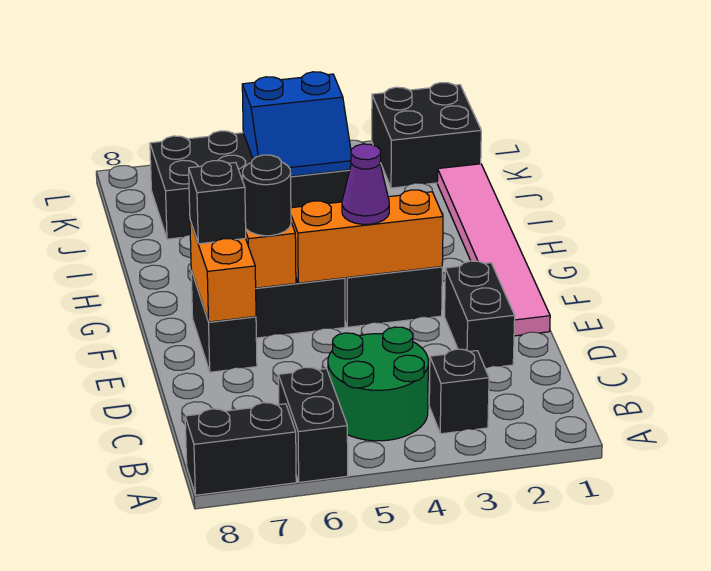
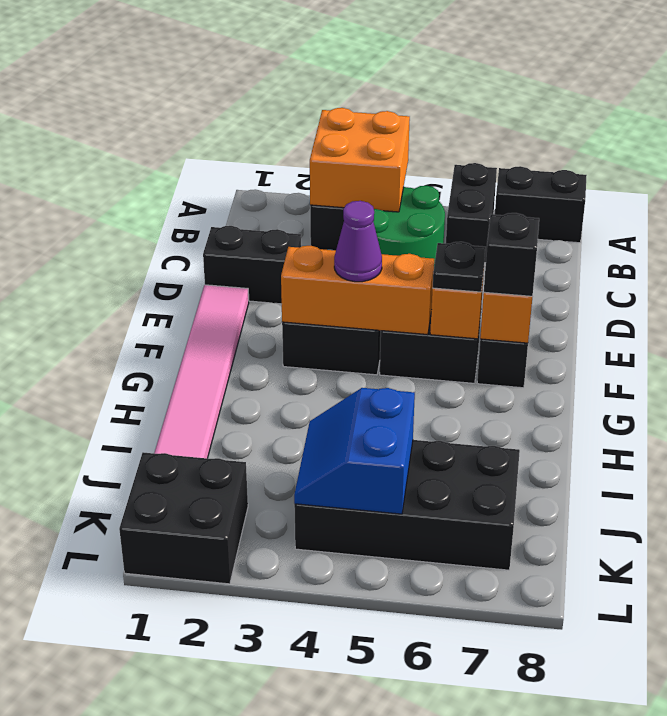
none -> orange brick A3:B4 level 2
black brick D2:E2 level 1 -> black brick D1:D2 level 1
black round brick F6 level 3 -> black plate F6 level 3
blue slope J4:K5 level 2 top K -> blue slope J4:K5 level 2 top 5

